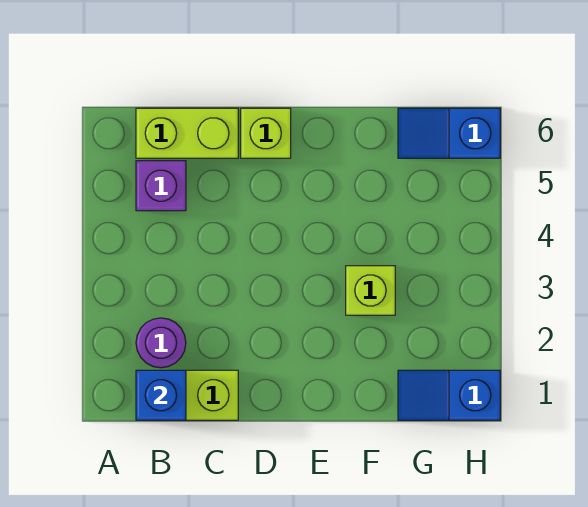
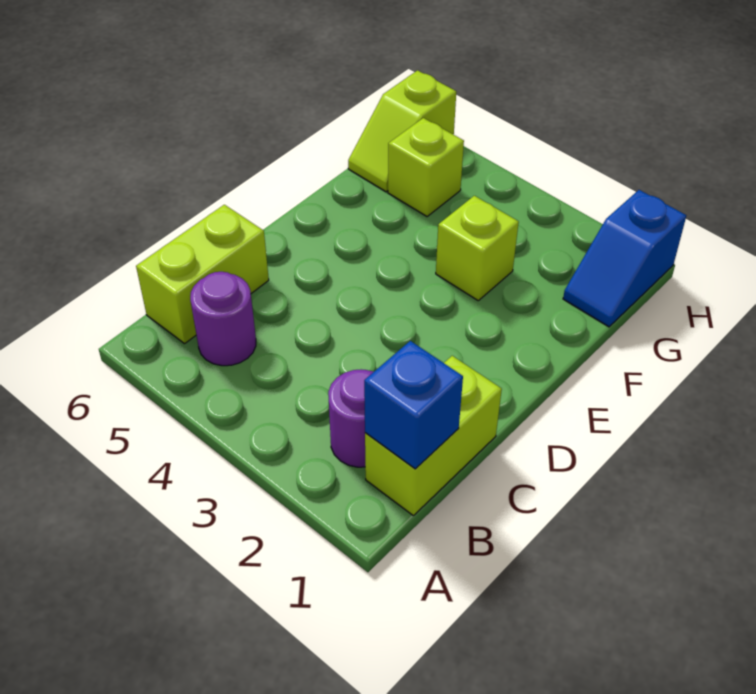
purple brick B5 level 1 -> purple round brick B5 level 1
lime brick D6 level 1 -> lime brick G5 level 1
blue slope G6:H6 level 1 top H -> lime slope G6:H6 level 1 top H

